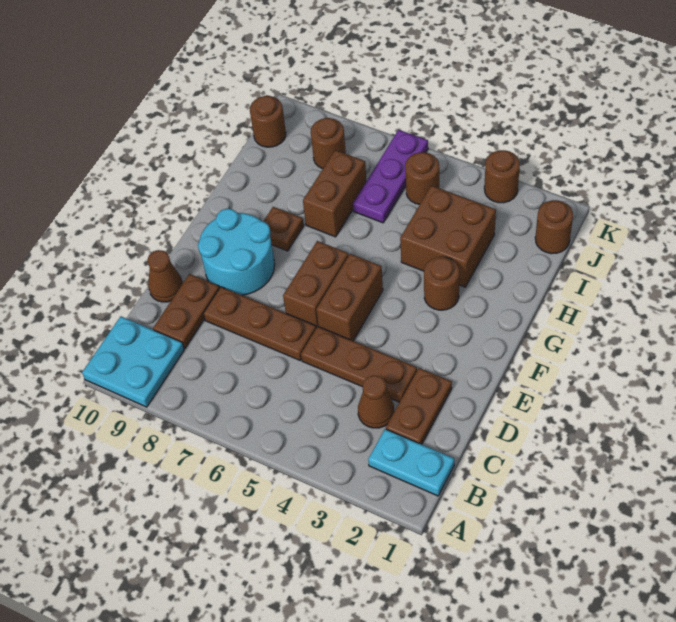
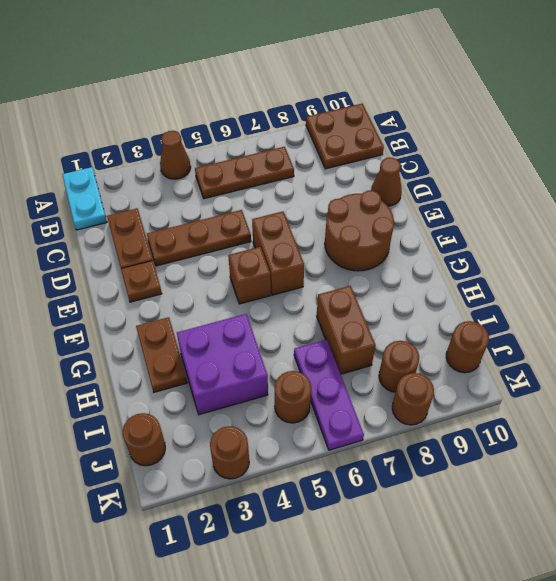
cyan plate A9:B10 level 1 -> brown plate A9:B10 level 1
cyan plate B1:B2 level 1 -> cyan plate A1:B1 level 1
brown cone C3 level 1 -> brown cone A4 level 1
brown plate C9:D9 level 1 -> brown plate G2:H2 level 1
brown plate D6:D8 level 1 -> brown plate B5:B7 level 1
brown brick E5:F5 level 1 -> brown brick F5 level 1
cyan round brick E8:F9 level 1 -> brown round brick E8:F9 level 1
brown round brick G3 level 1 -> brown round brick K8 level 1
brown plate G8 level 1 -> brown plate E2 level 1
brown brick H3:I4 level 1 -> purple brick H3:I4 level 1

